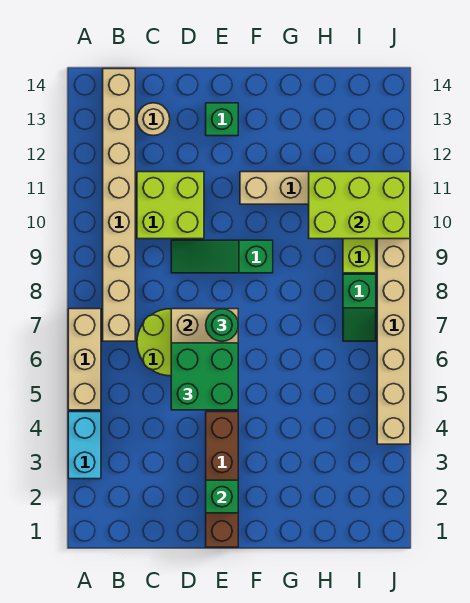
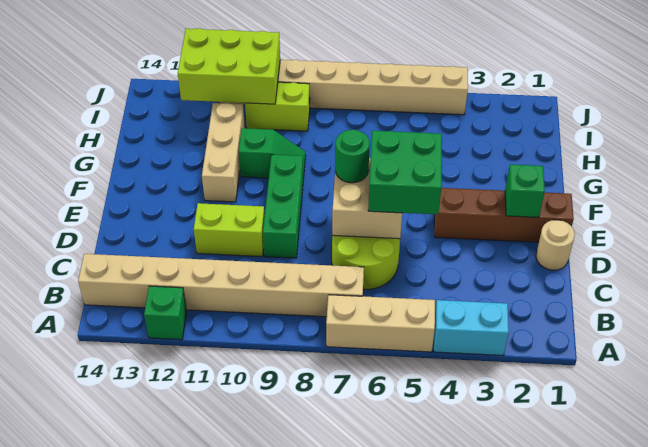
lime brick C10:D11 level 1 -> lime brick D10:D11 level 1
tan round brick C13 level 1 -> tan round brick D1 level 1
green slope D9:F9 level 1 top F -> green brick D9:F9 level 1
green brick E13 level 1 -> green brick A12 level 1
lime brick H10:J11 level 2 -> lime brick I10:J12 level 2
green slope I7:I8 level 1 top 8 -> green slope G9:G10 level 1 top 10

